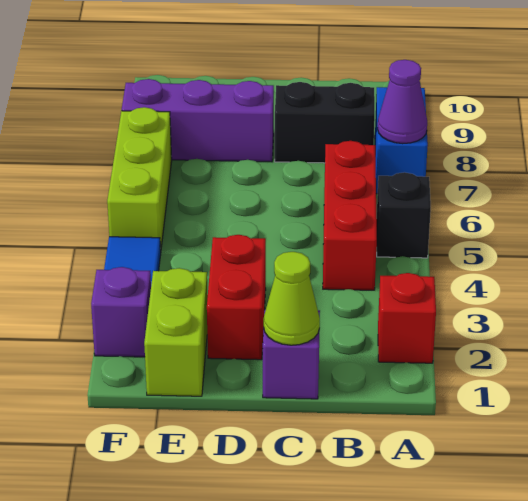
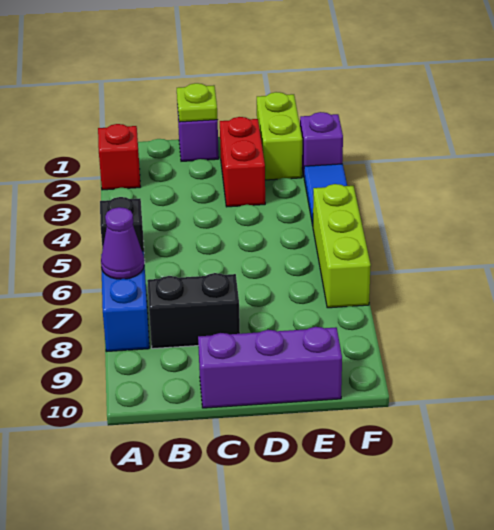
red brick B4:B6 level 1 -> none
lime cone C1 level 2 -> lime plate C1 level 2
purple brick D8:F8 level 1 -> purple brick C10:E10 level 1

